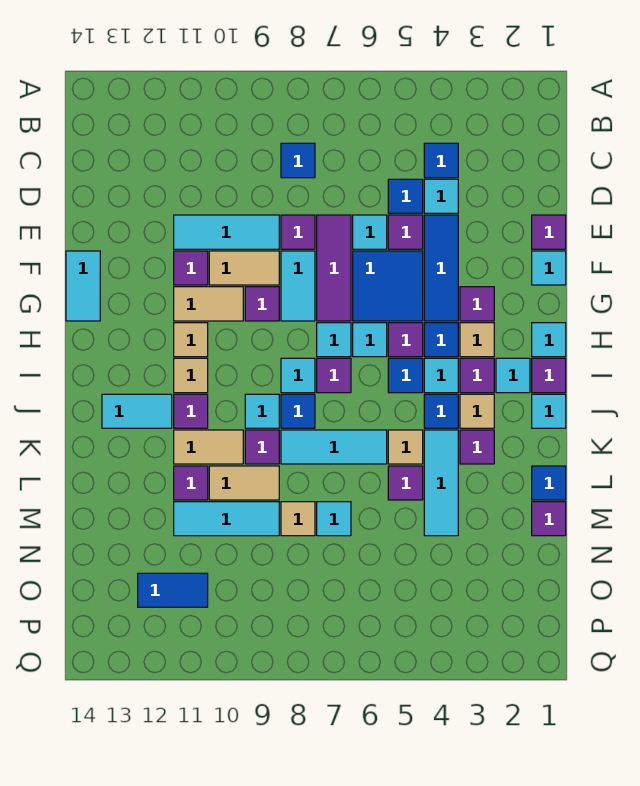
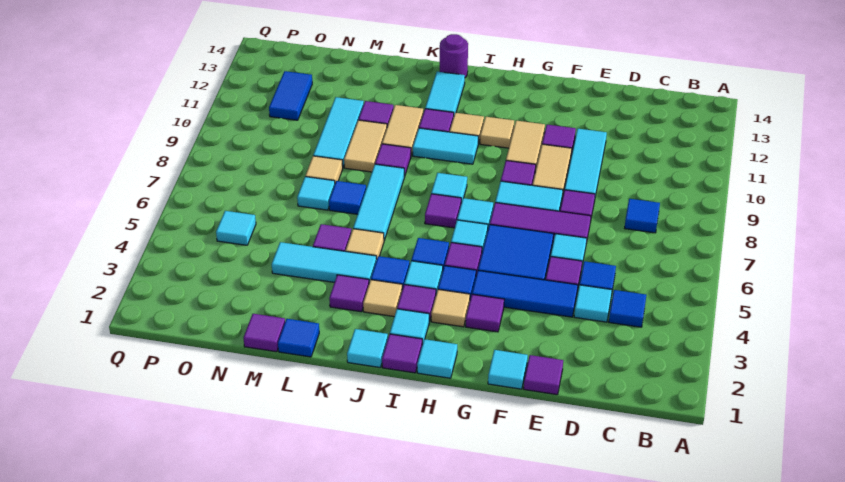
cyan tile F14:G14 level 1 -> cyan tile I10:J10 level 1
blue tile J8 level 1 -> blue tile L7 level 1
cyan tile J9 level 1 -> cyan tile O5 level 1
none -> purple round brick J14 level 1

